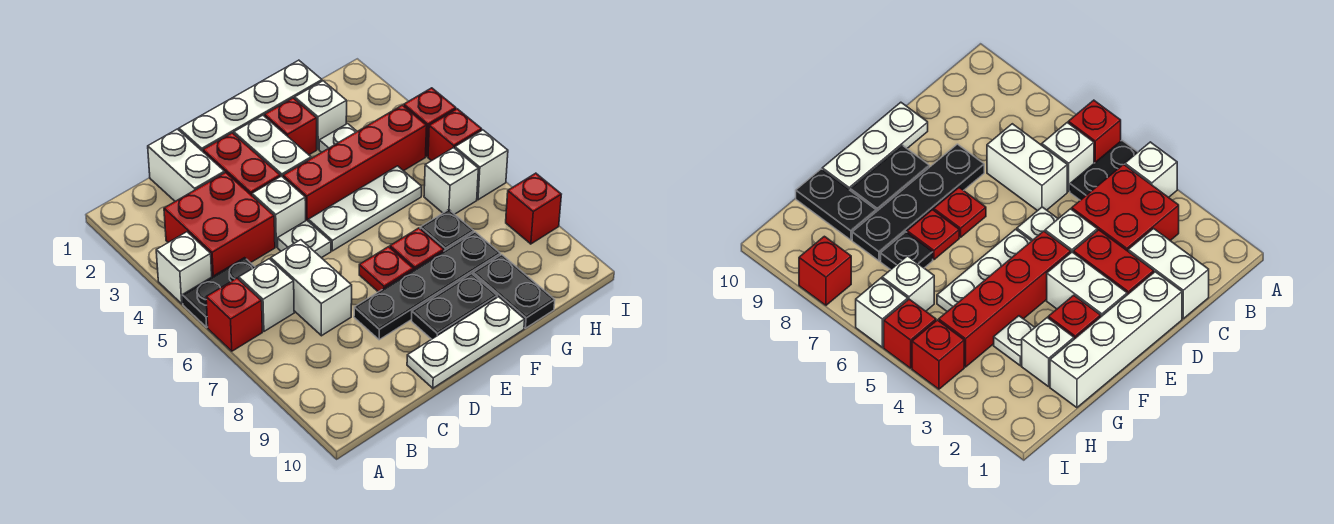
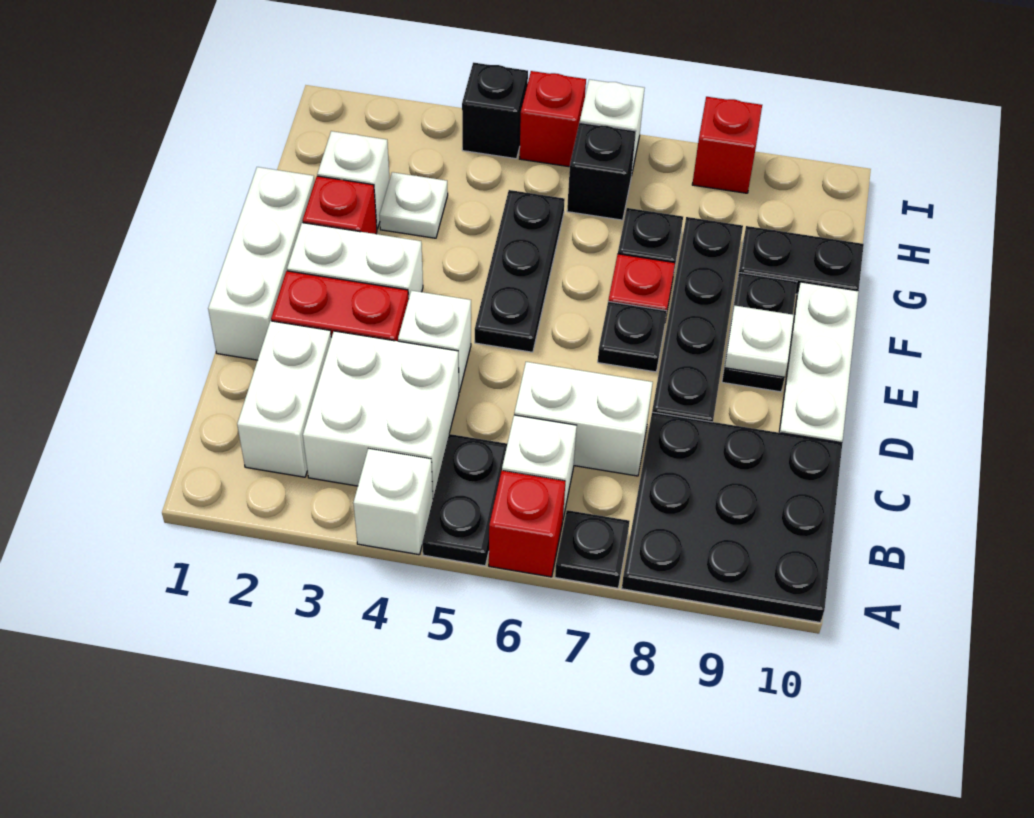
none -> black plate A7 level 1
none -> black plate A8:C10 level 1
red brick B3:C4 level 1 -> white brick B3:C4 level 1
white brick C1:C2 level 1 -> white brick B2:C2 level 1
white brick D1:G1 level 1 -> white brick D1:F1 level 1
white plate D5 level 1 -> white plate E9 level 2
red brick E4:H4 level 1 -> none
white plate E5:G5 level 1 -> black plate E5:G5 level 1
red plate E7 level 1 -> black plate E7 level 1
white brick H6 level 1 -> black brick H6 level 1
red brick I4 level 1 -> black brick I4 level 1

